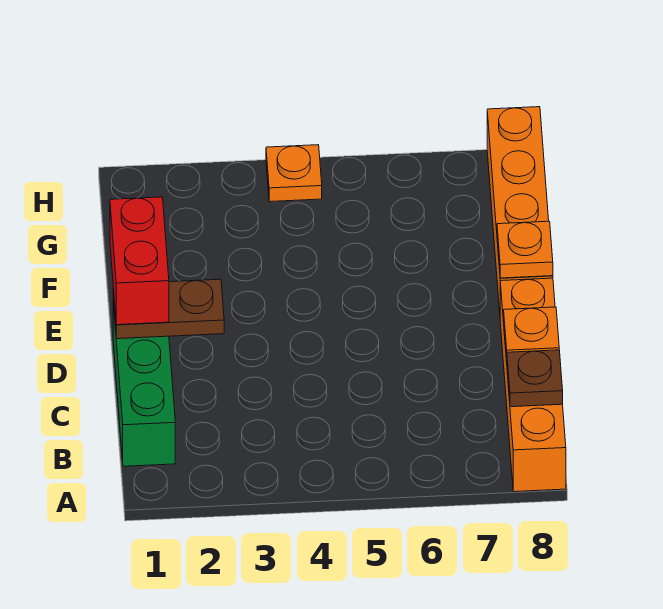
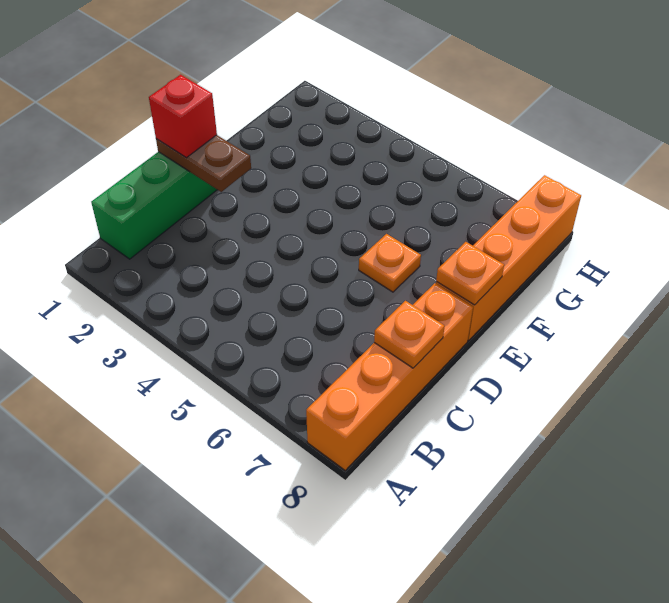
brown plate B8 level 2 -> none
red brick D1:E1 level 3 -> red brick D1 level 3
orange plate H4 level 1 -> orange plate E6 level 1

